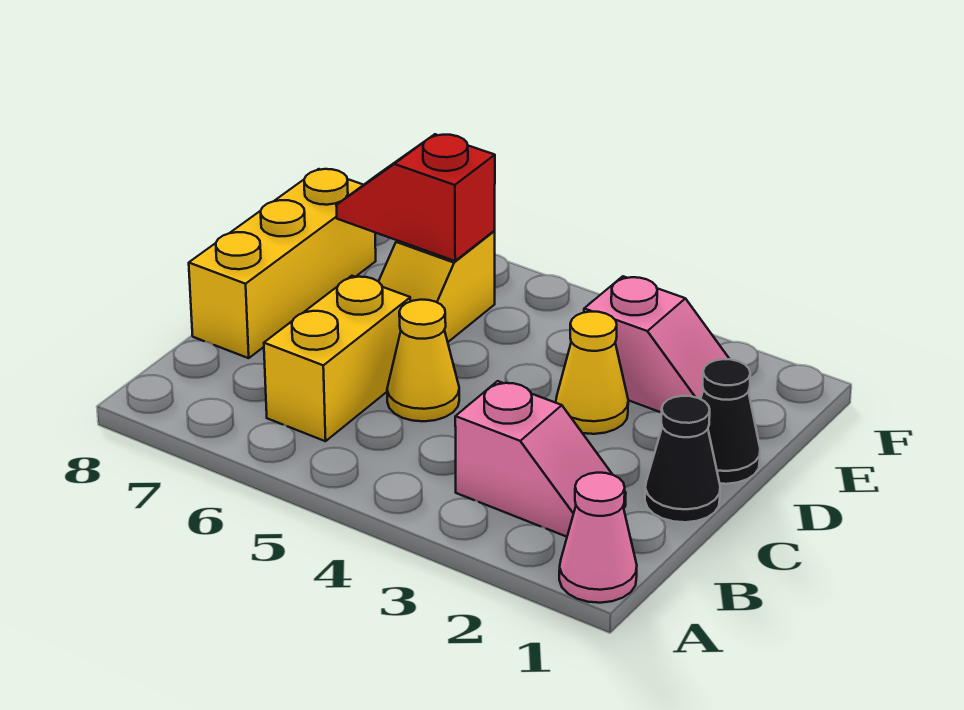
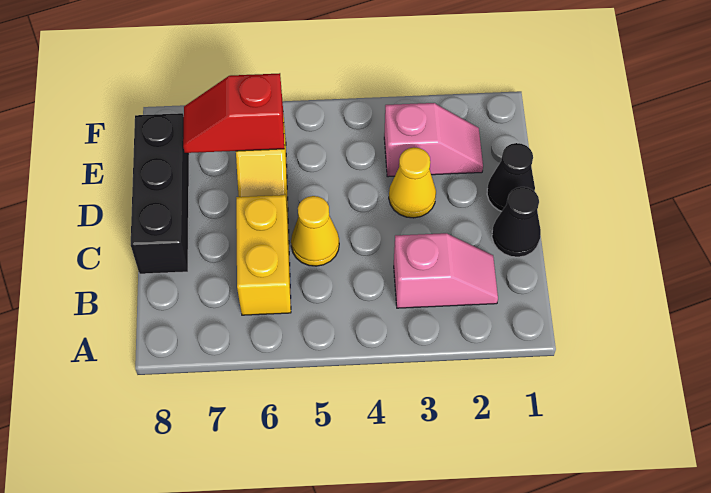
pink cone A1 level 1 -> none
yellow brick C8:E8 level 1 -> black brick C8:E8 level 1

